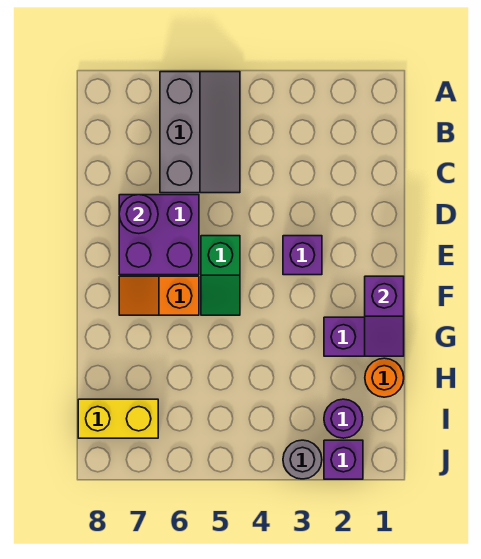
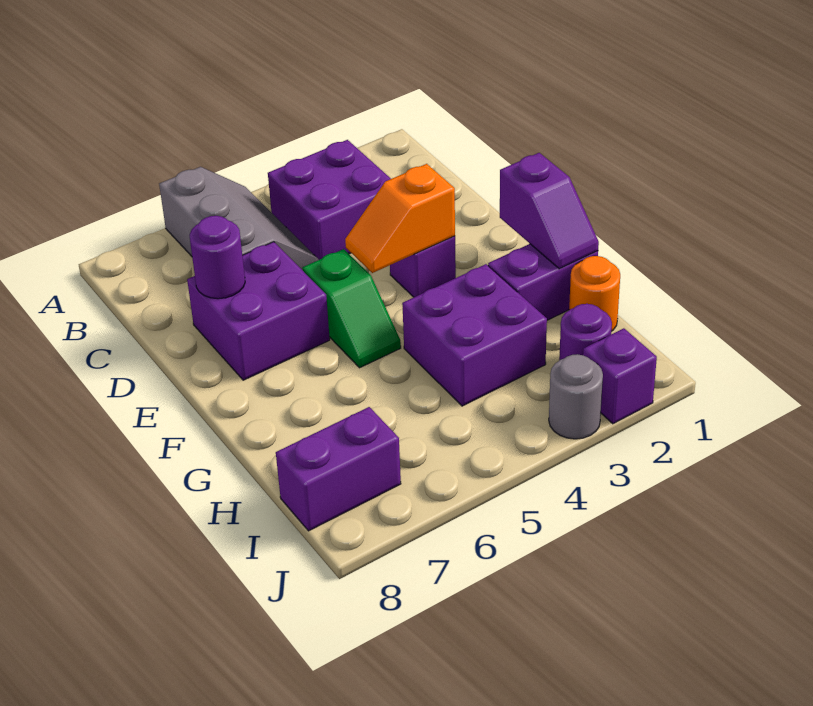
none -> purple brick B3:C4 level 1
orange slope F6:F7 level 1 top 6 -> orange slope E3:E4 level 2 top 3
none -> purple brick G3:H4 level 1
yellow brick I7:I8 level 1 -> purple brick I7:I8 level 1

